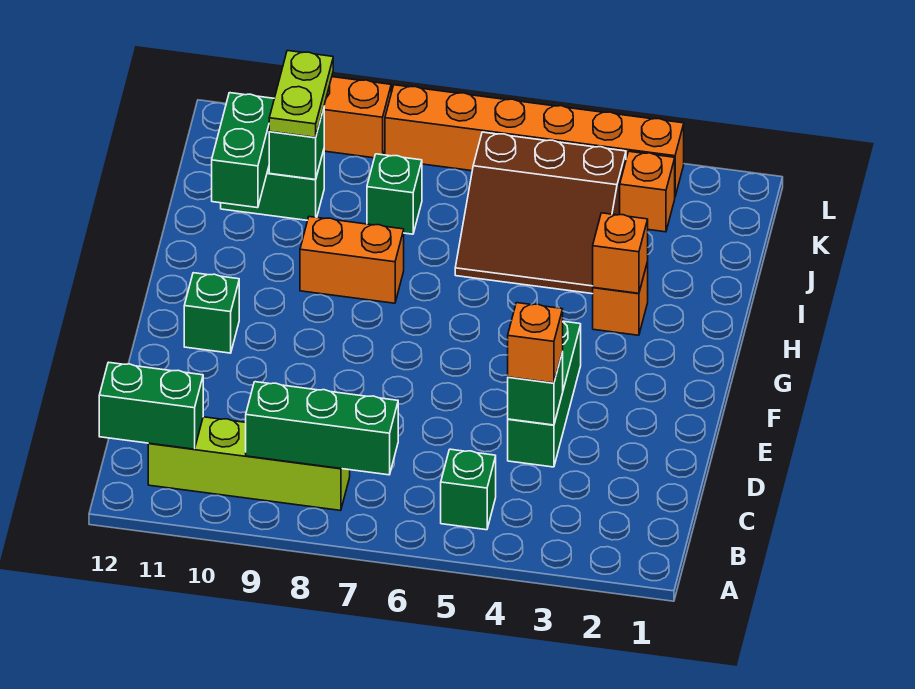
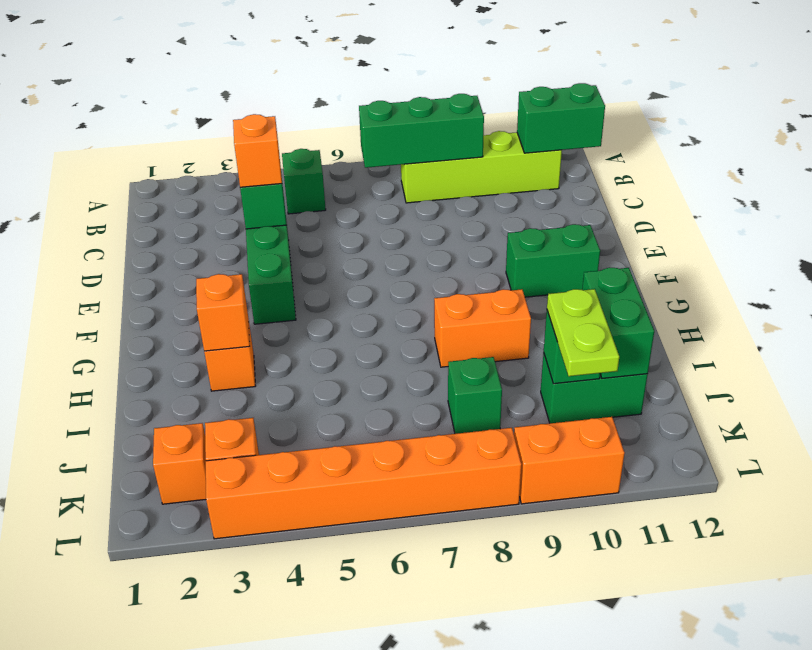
green brick F11 level 1 -> green brick F10:F11 level 1
brown slope I4:K6 level 1 top K -> none
none -> orange brick K2 level 1

